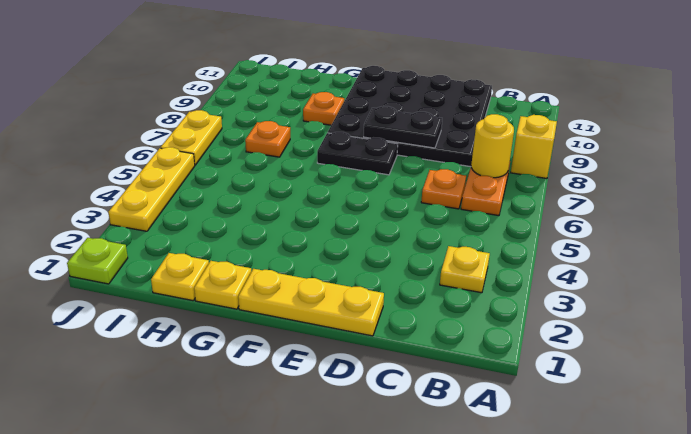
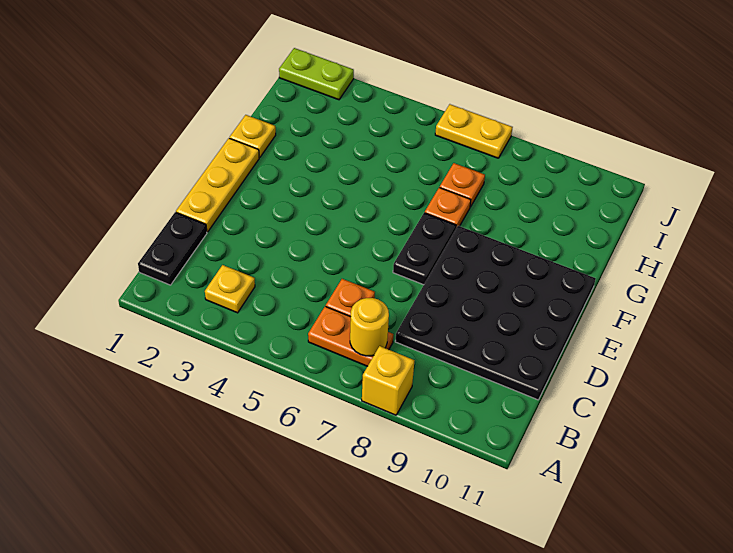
black plate D8:E8 level 2 -> black plate B1:C1 level 1
orange plate G9 level 1 -> orange plate G7 level 1
yellow plate H1 level 1 -> none
lime plate J1 level 1 -> lime plate J1:J2 level 1
yellow plate J3:J5 level 1 -> none

